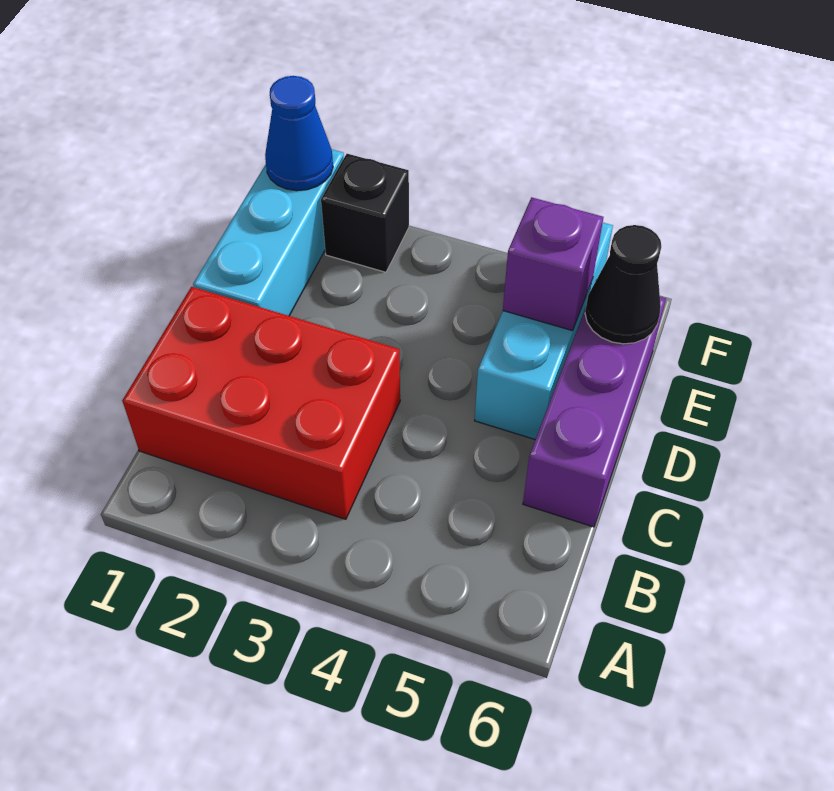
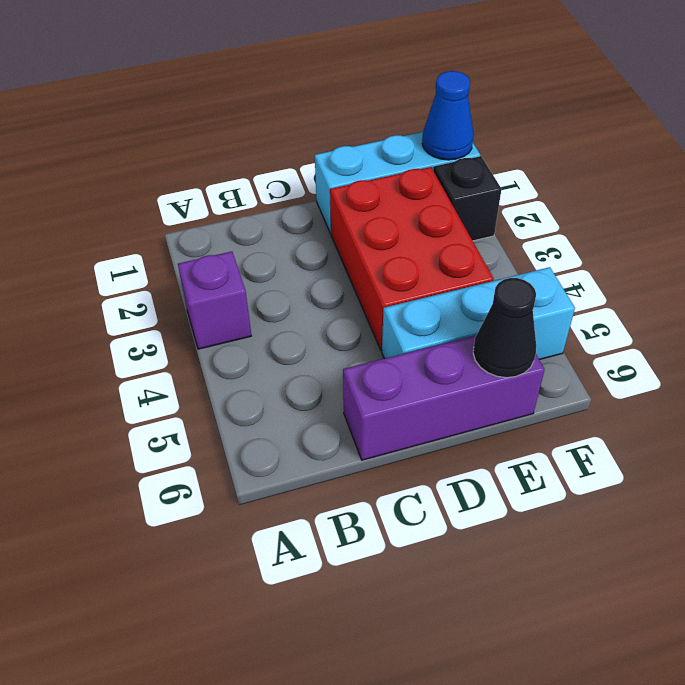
red brick B1:C3 level 1 -> red brick D2:E4 level 1
purple brick E5 level 2 -> purple brick A3 level 1

